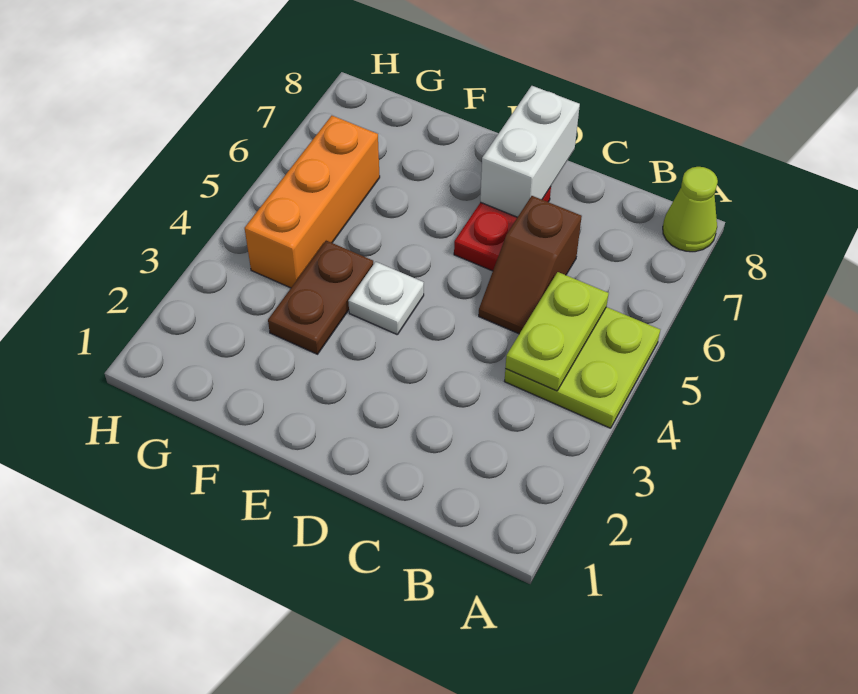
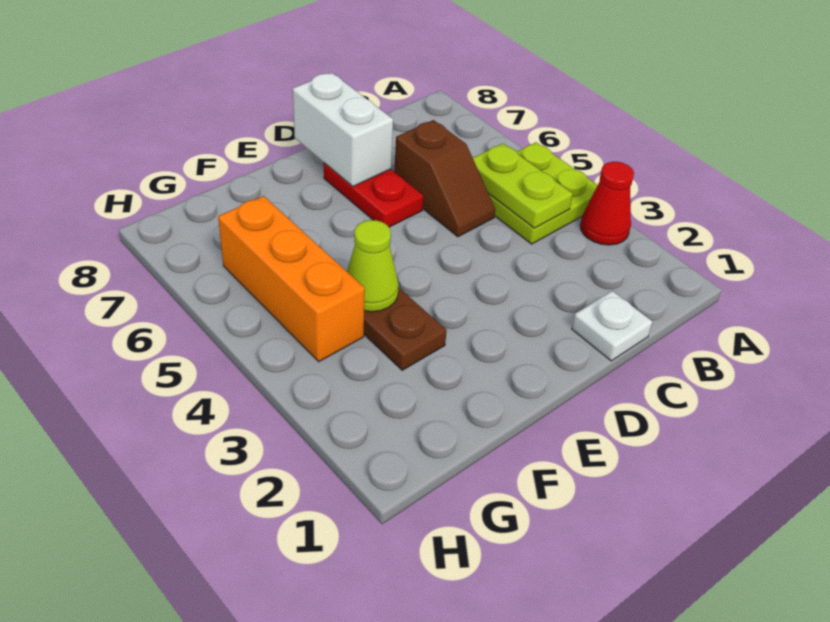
none -> red cone A3 level 1
lime cone A8 level 1 -> lime cone F4 level 2
white plate E4 level 1 -> white plate C1 level 1

